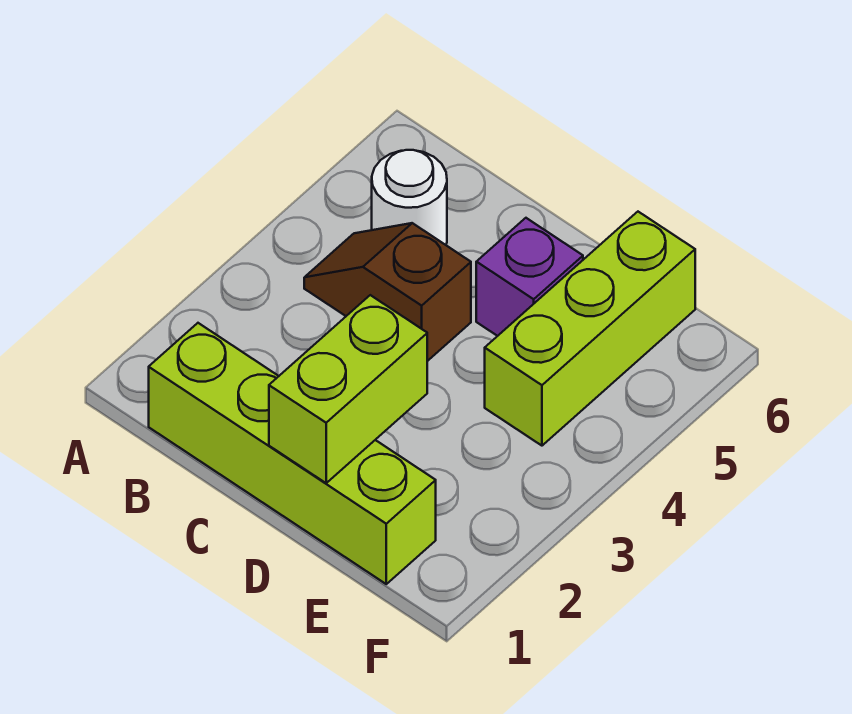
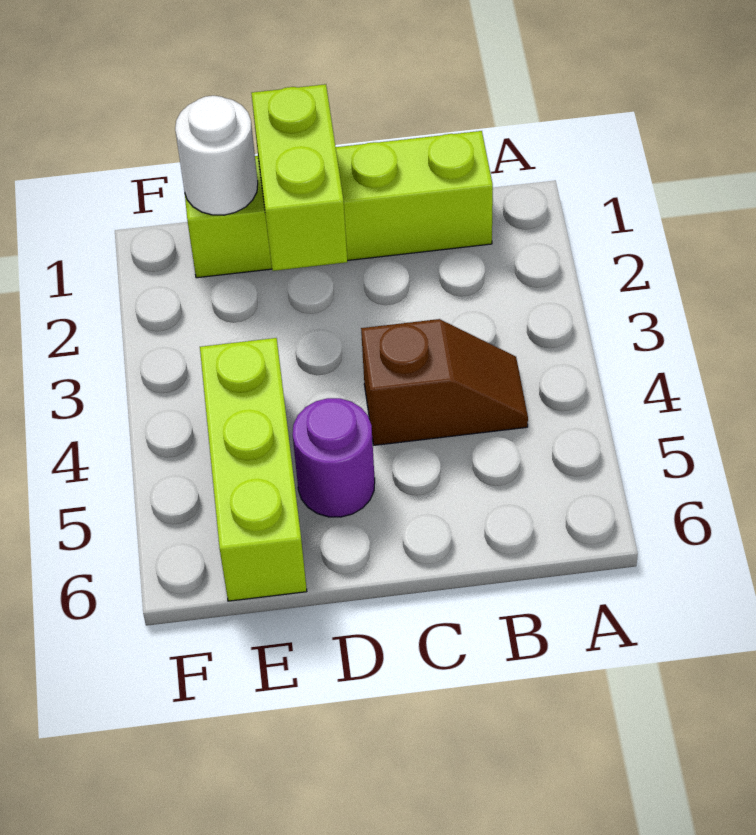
white round brick B5 level 1 -> white round brick E1 level 2
purple brick D5 level 1 -> purple round brick D5 level 1

